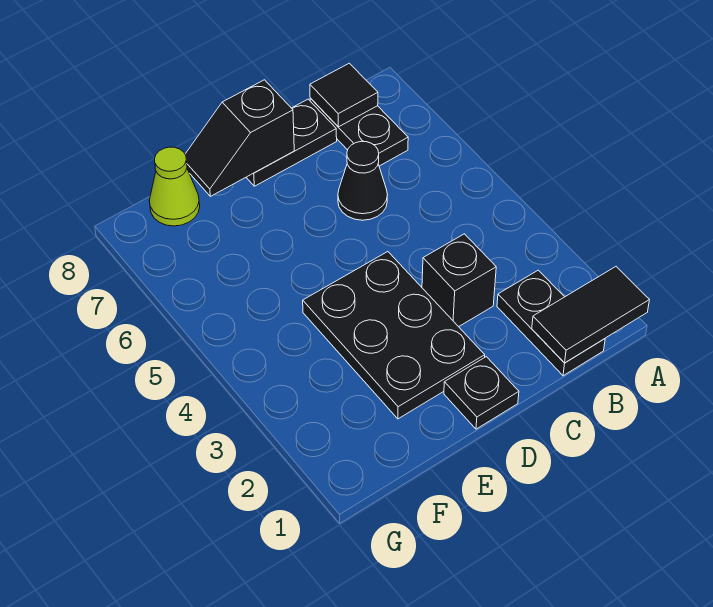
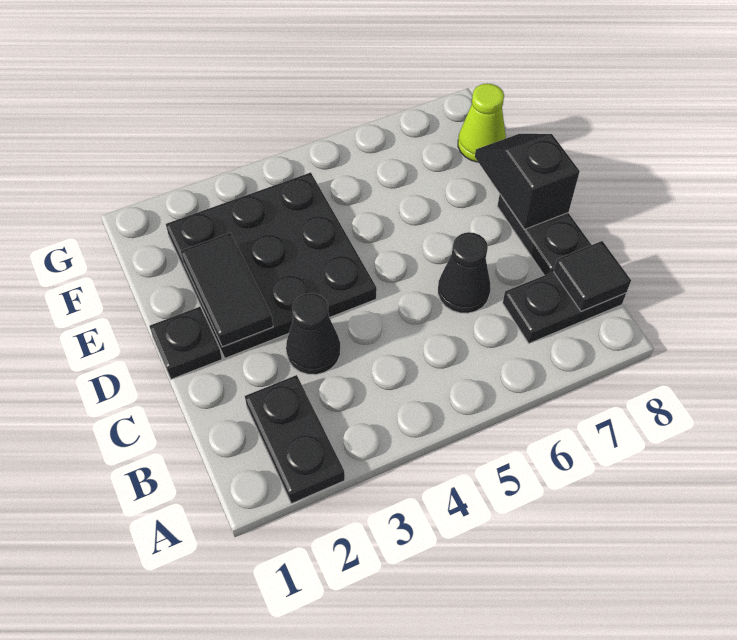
black tile A1:B1 level 2 -> black tile D2:E2 level 2
black plate B1:B2 level 1 -> black plate A2:B2 level 1
black brick C3 level 1 -> black cone C3 level 1
black plate D2:E4 level 1 -> black plate D2:F4 level 1

